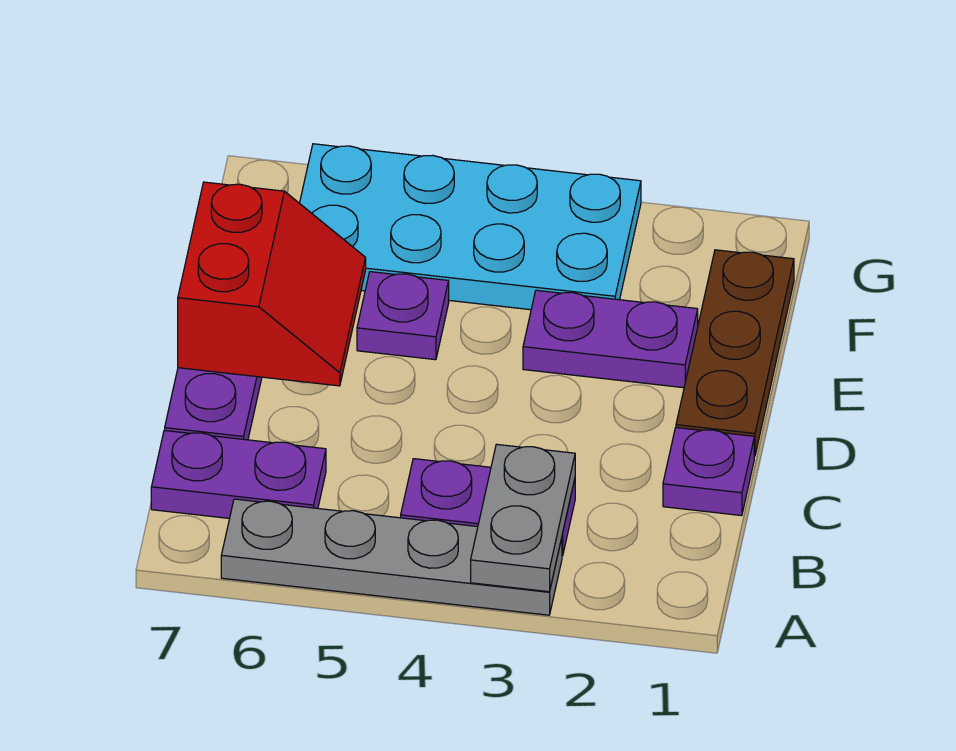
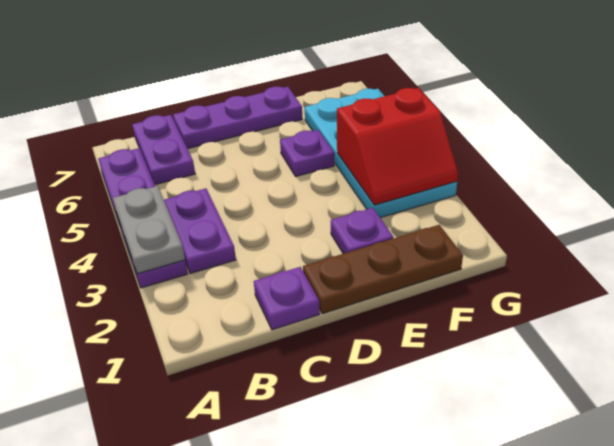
grey plate A3:A6 level 1 -> purple plate A3:A6 level 1
grey plate A3:B3 level 2 -> grey plate A3:A4 level 2
red slope D6:E7 level 2 top 7 -> red slope F3:G4 level 2 top 4
purple plate E2:E3 level 1 -> purple plate E2 level 1

